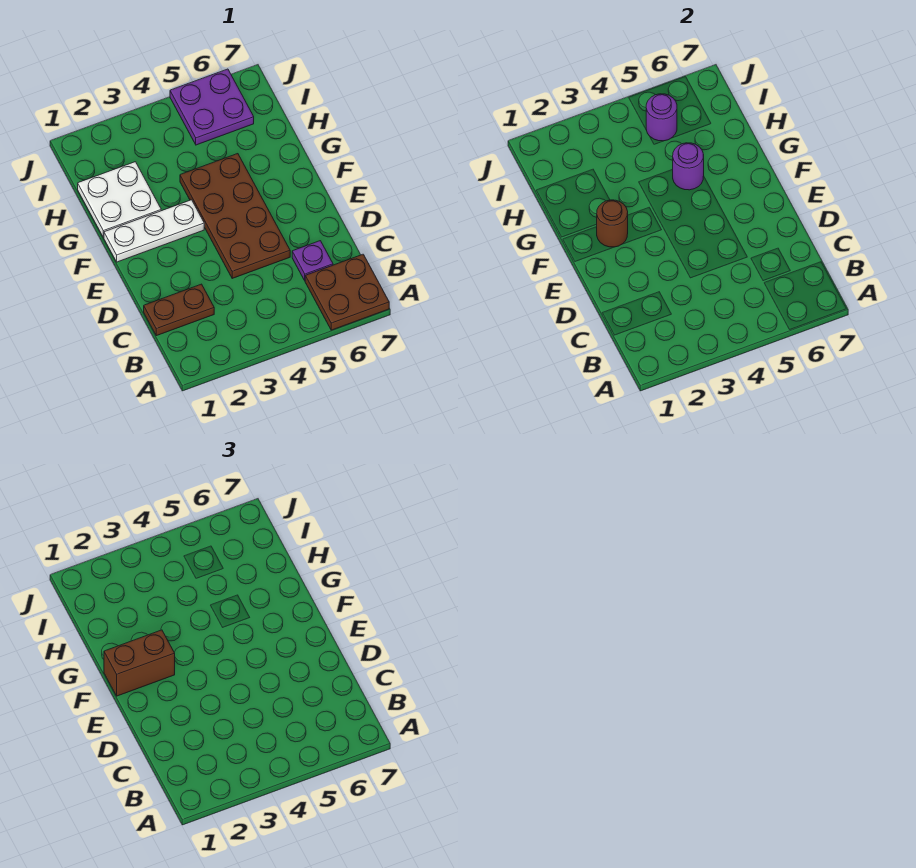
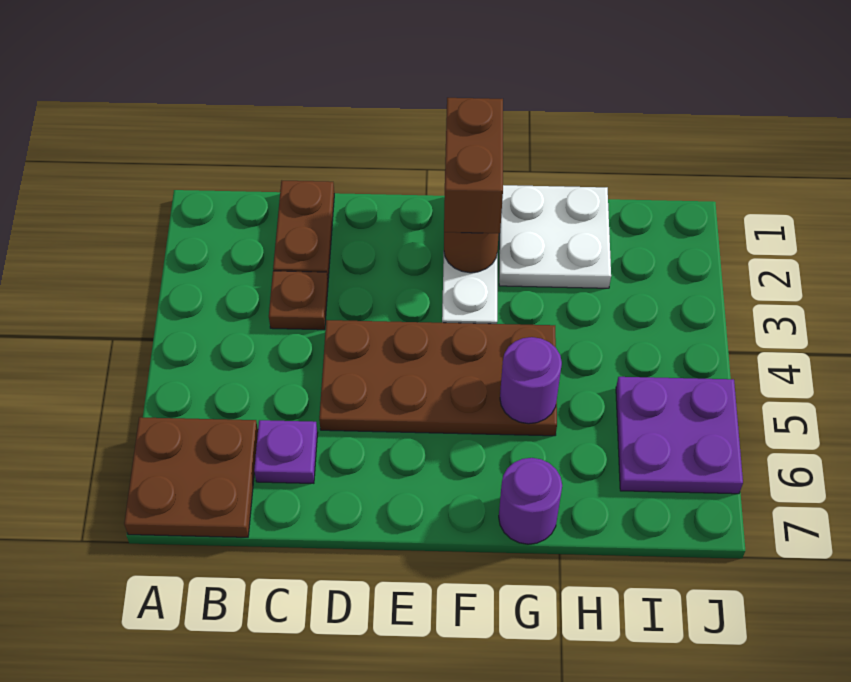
none -> brown plate C3 level 1
purple round brick I5 level 2 -> purple round brick G7 level 1

